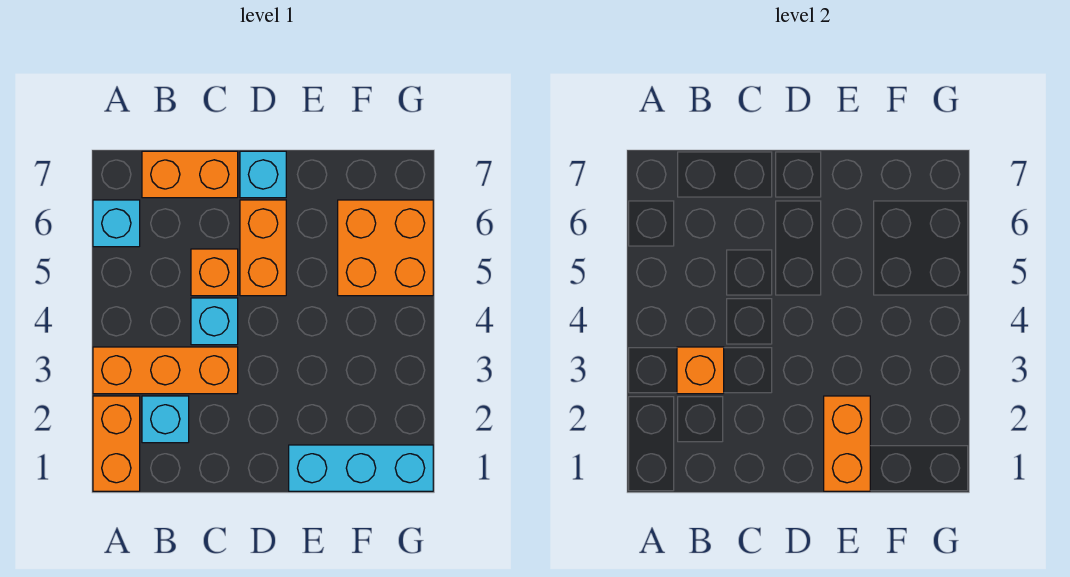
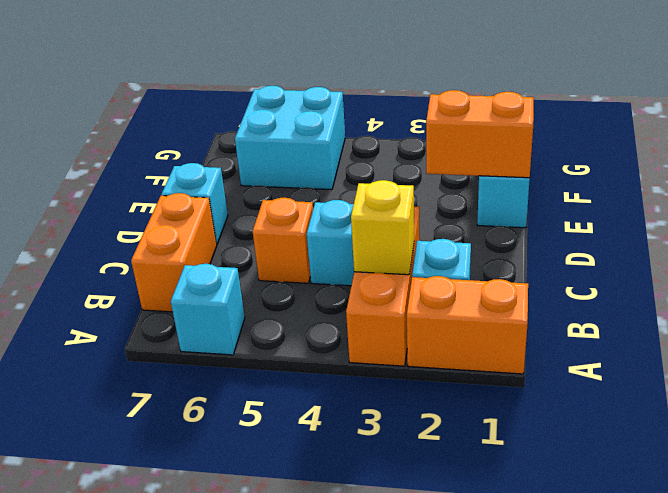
orange brick B3 level 2 -> yellow brick B3 level 2
orange brick D5:D6 level 1 -> none
orange brick F5:G6 level 1 -> cyan brick F5:G6 level 1

